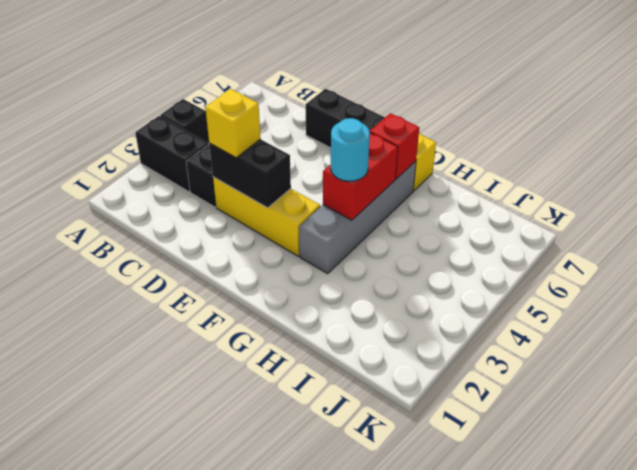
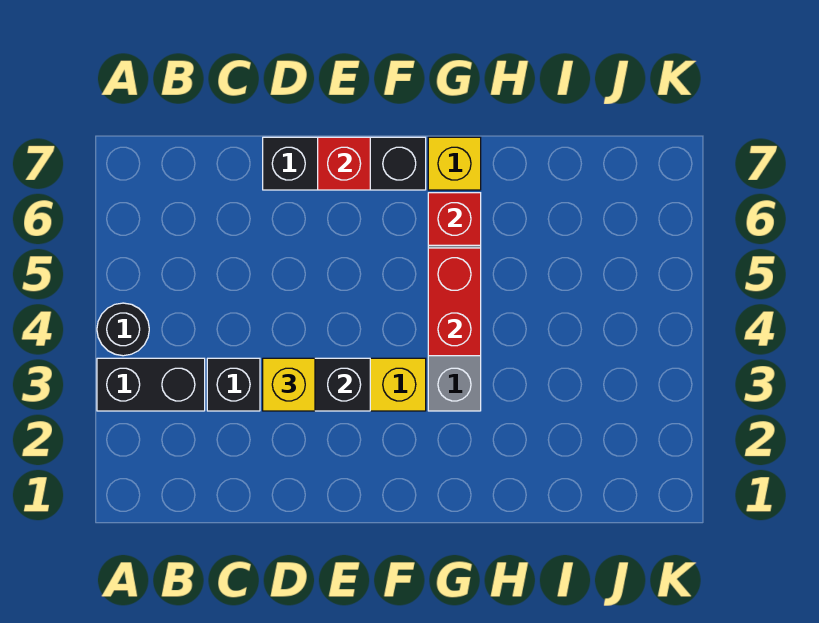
black brick A4 level 1 -> black round brick A4 level 1
none -> red brick E7 level 2
cyan round brick G4 level 3 -> none

